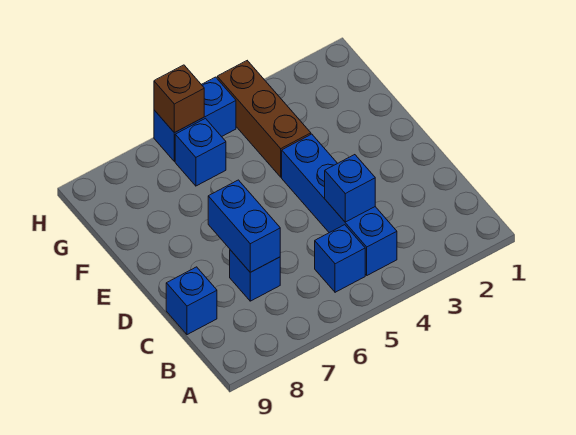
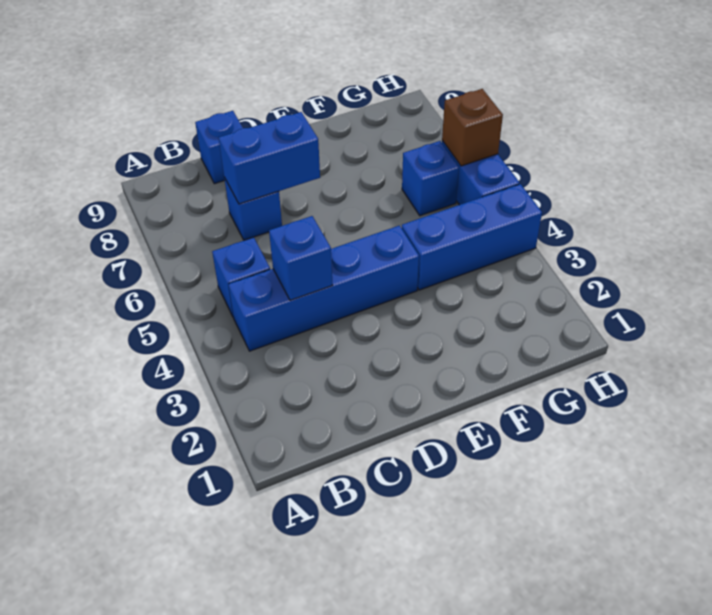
brown brick F4:H4 level 1 -> blue brick F4:H4 level 1

